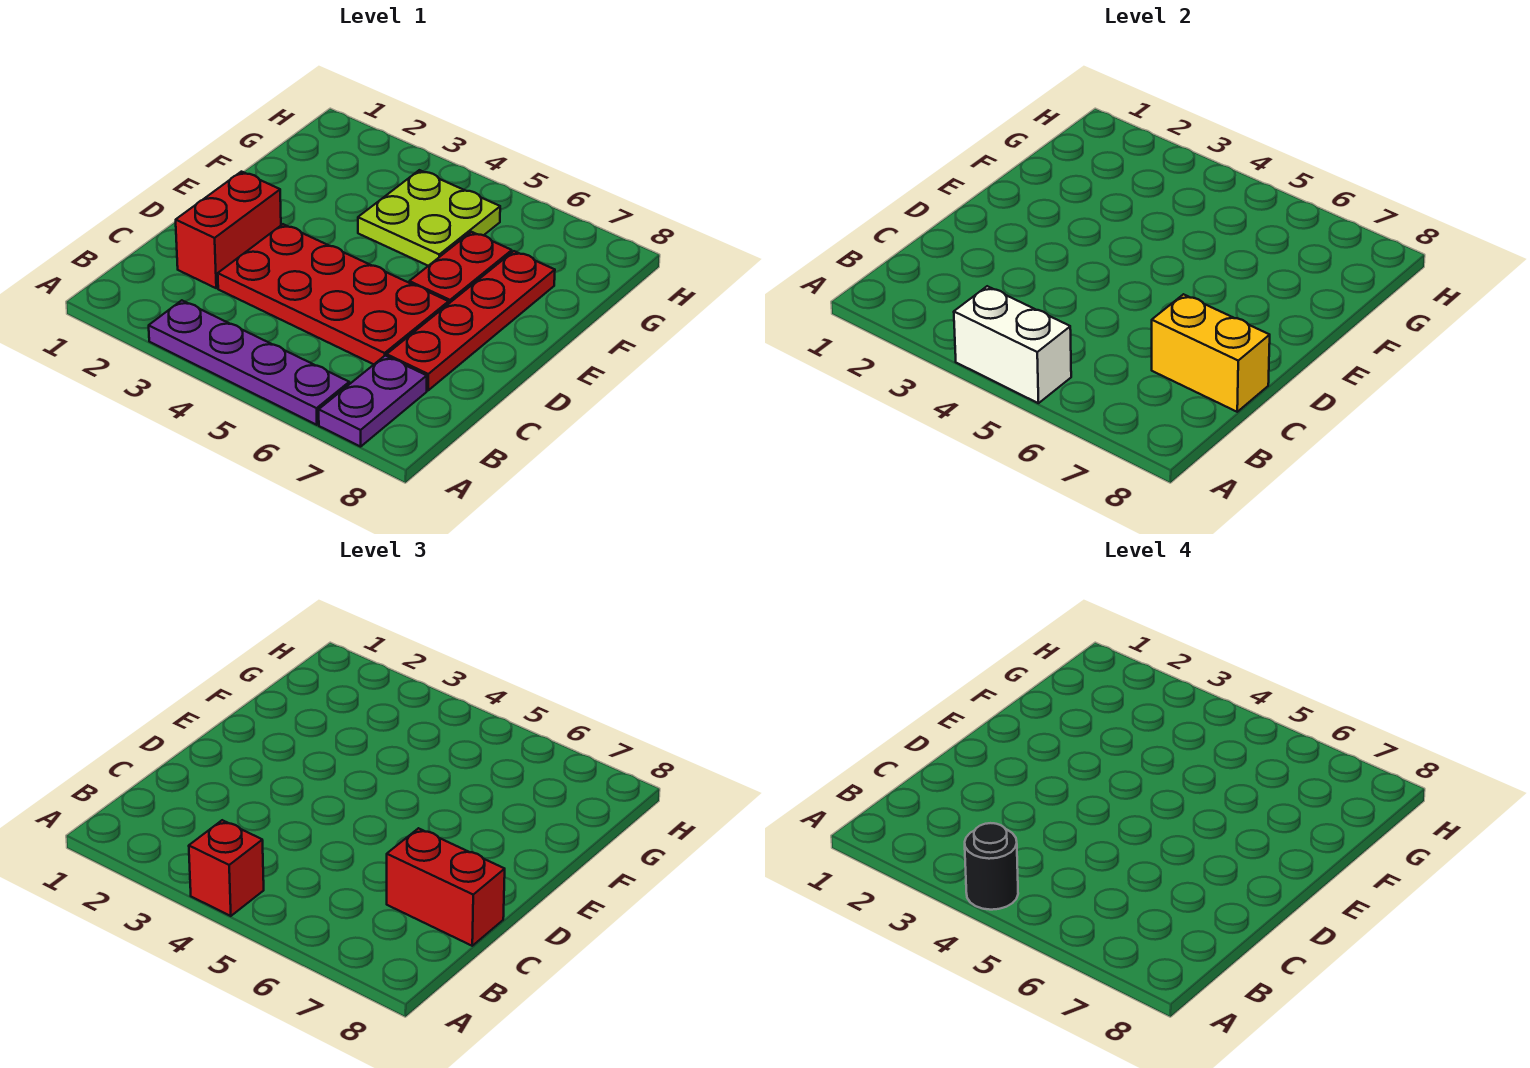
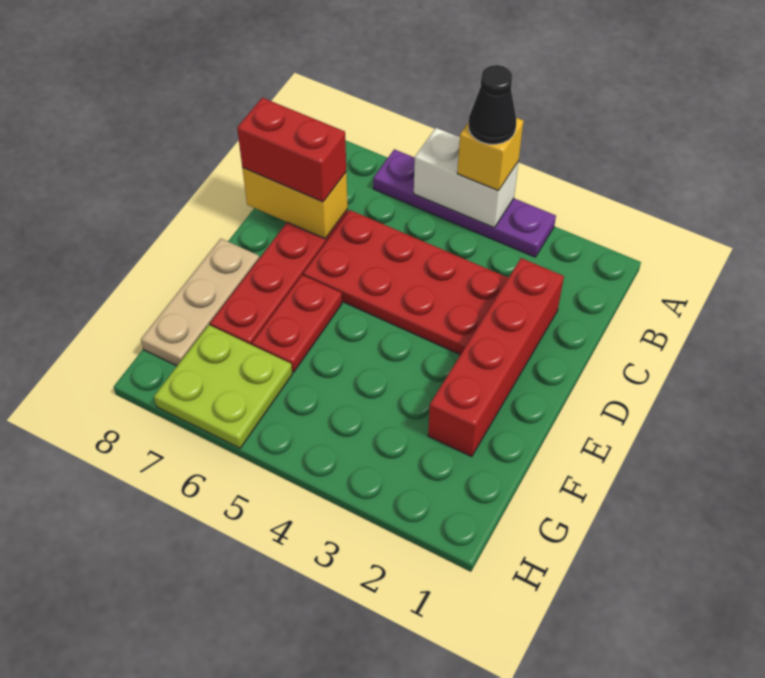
red brick A4 level 3 -> yellow brick A4 level 3
black round brick A4 level 4 -> black cone A4 level 4
purple plate A7:B7 level 1 -> none
red brick C2:D2 level 1 -> red brick C2:F2 level 1
none -> tan plate E8:G8 level 1
lime plate F4:G5 level 1 -> lime plate G6:H7 level 1

